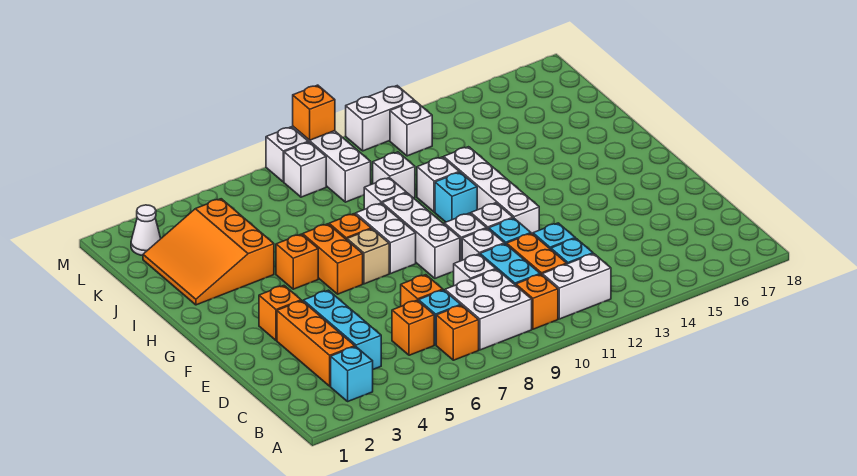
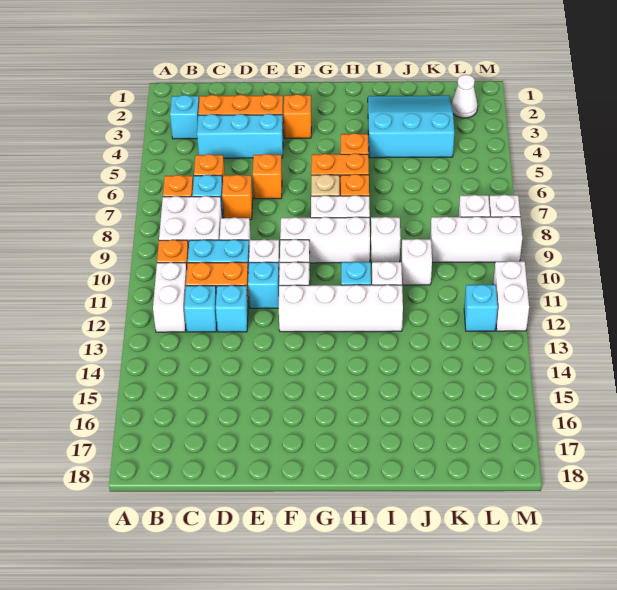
orange slope I2:K4 level 1 top 4 -> cyan slope I2:K4 level 1 top 4
white brick L12 level 1 -> cyan brick L12 level 1
orange brick M9 level 2 -> orange brick E6 level 1

